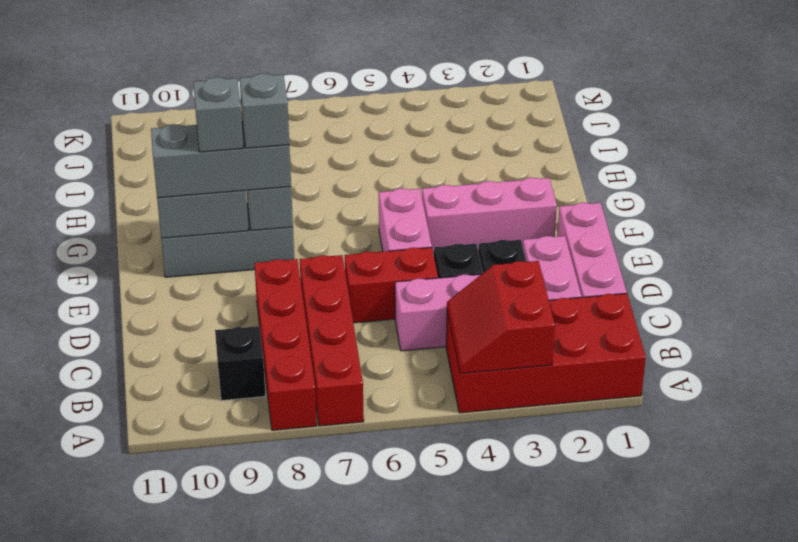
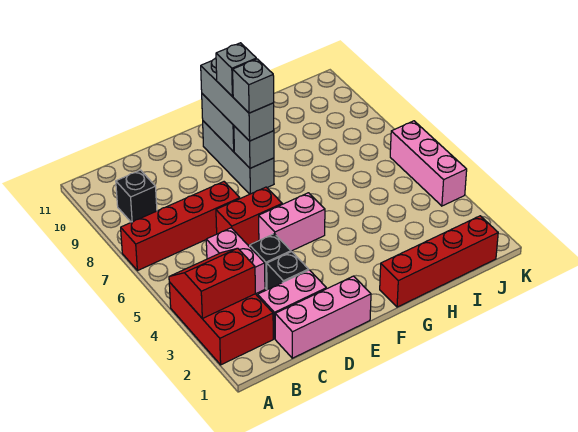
red brick A1:B4 level 1 -> red brick A2:B4 level 1
red brick A8:D8 level 1 -> red brick G1:J1 level 1
red brick D5:D6 level 1 -> red brick D6:E6 level 1
pink brick F2:F4 level 1 -> pink brick K4:K6 level 1

